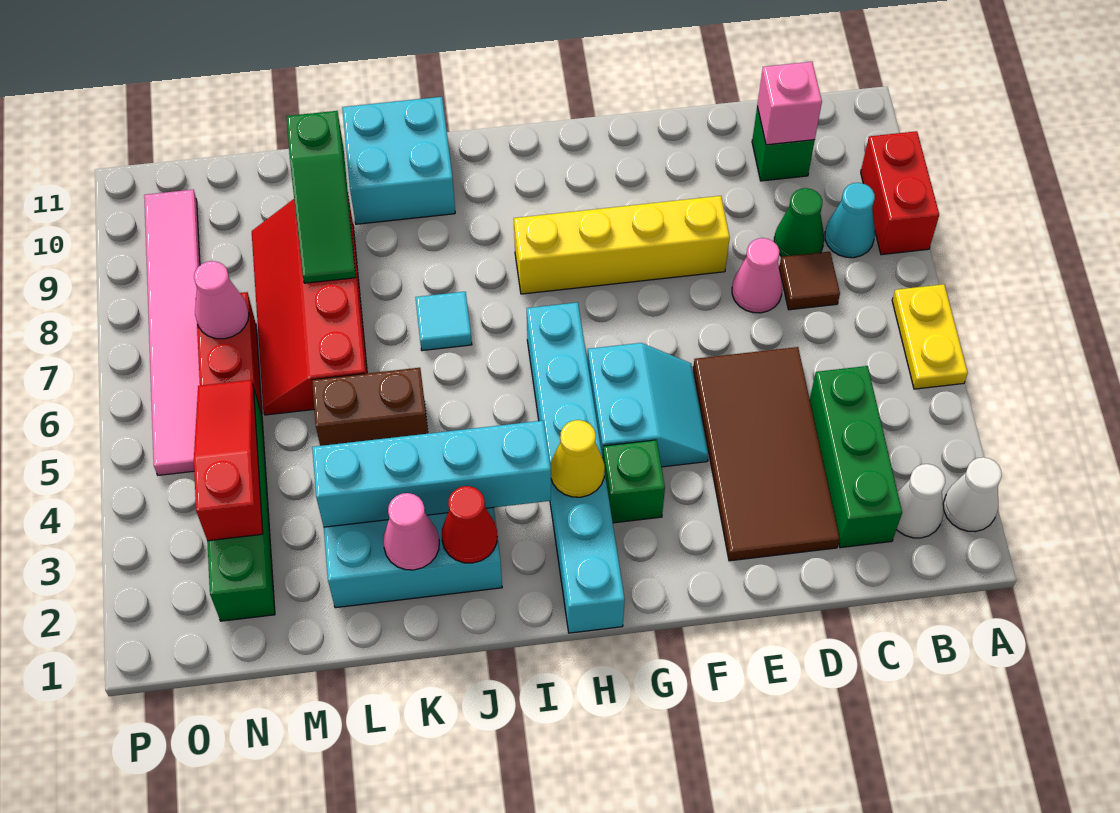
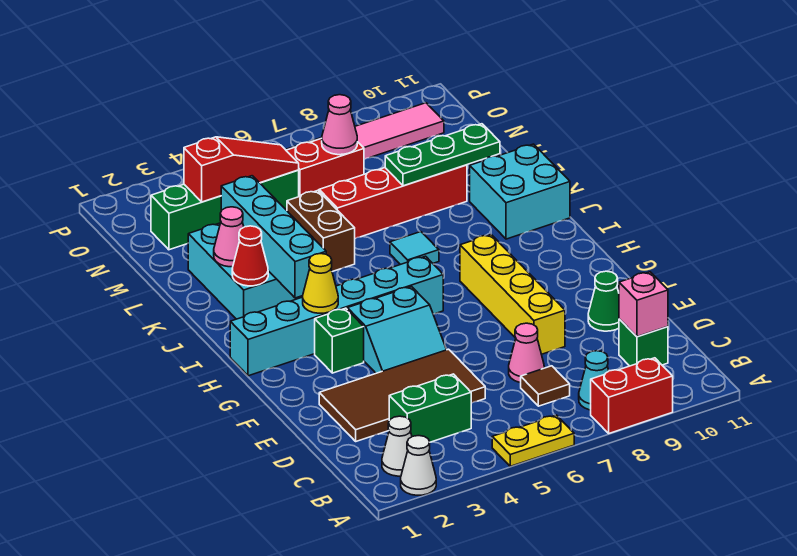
green brick C2:C4 level 1 -> green brick C3:C4 level 1
green cone C8 level 1 -> green cone E10 level 1
green slope L8:L10 level 2 top 10 -> green plate L8:L10 level 2

